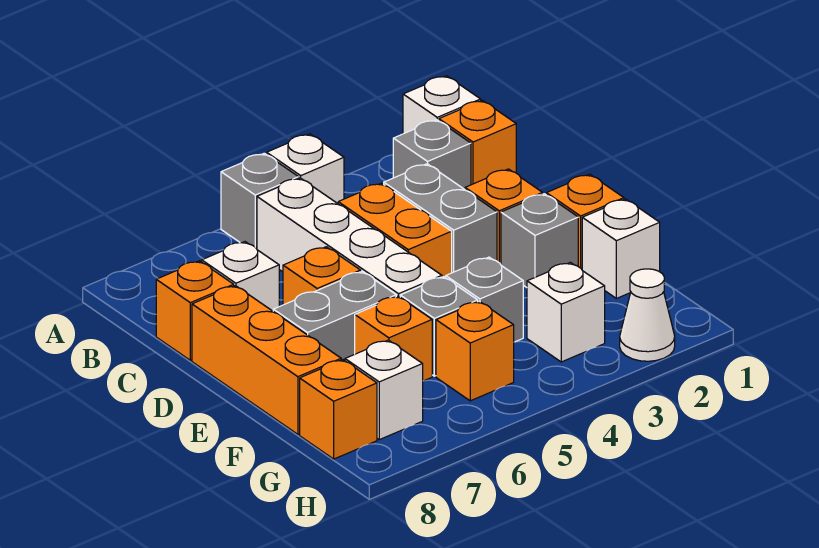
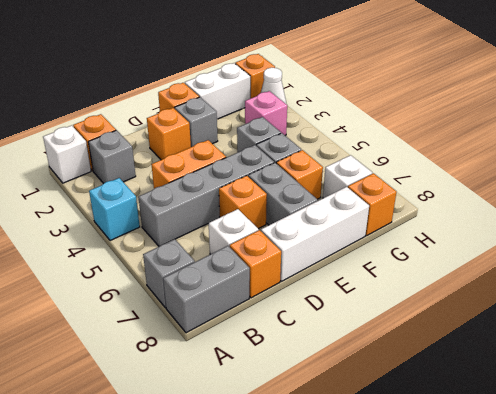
white brick A4 level 1 -> cyan brick A4 level 1
grey brick A5 level 1 -> grey brick A7 level 1
white brick B5:E5 level 1 -> grey brick B5:E5 level 1
grey brick C3:D3 level 1 -> grey brick A8:B8 level 1
orange brick D8:F8 level 1 -> white brick D8:F8 level 1
white brick F1 level 1 -> white brick F1:G1 level 1
white brick G3 level 1 -> pink brick G3 level 1
orange brick G5 level 1 -> orange brick H1 level 1

